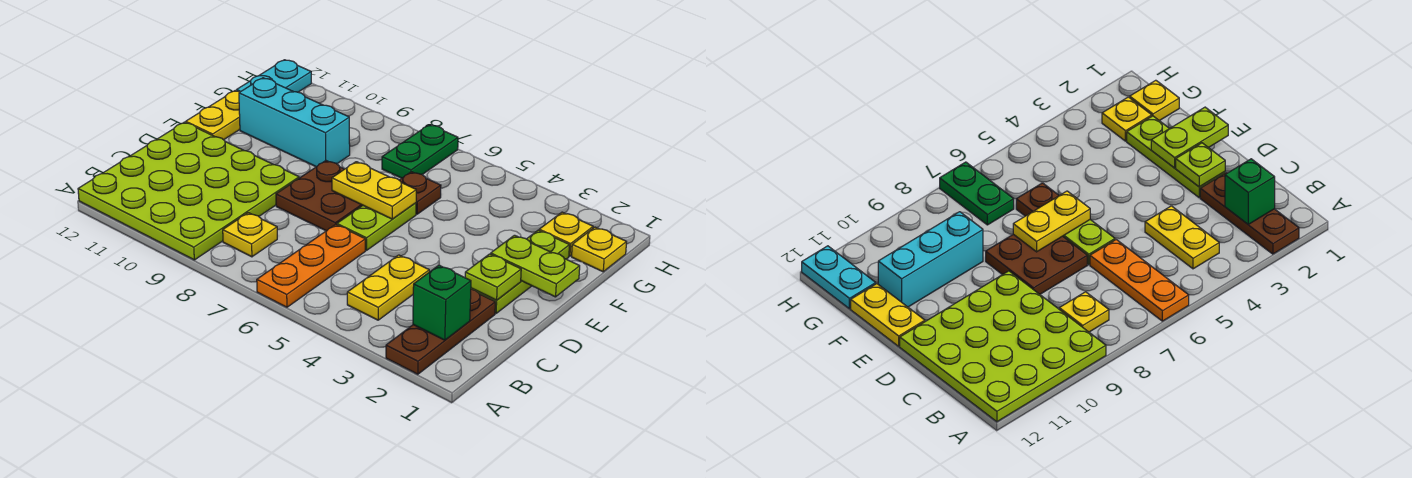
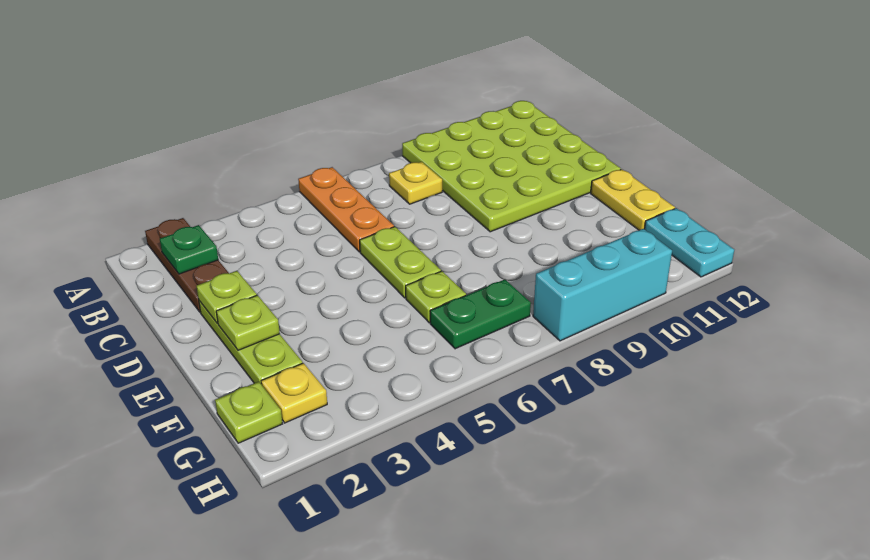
green brick B2 level 2 -> green plate B2 level 2
yellow plate B4:C4 level 1 -> none
brown plate D7:E8 level 1 -> none
lime plate E1:E2 level 2 -> lime plate E2 level 2
yellow plate E6:E7 level 2 -> none
brown plate F6 level 1 -> lime plate F6 level 1
cyan brick F9:F11 level 1 -> cyan brick H8:H10 level 1
yellow plate G1 level 1 -> lime plate G1 level 1
green plate G7:H7 level 1 -> green plate G6:G7 level 1

